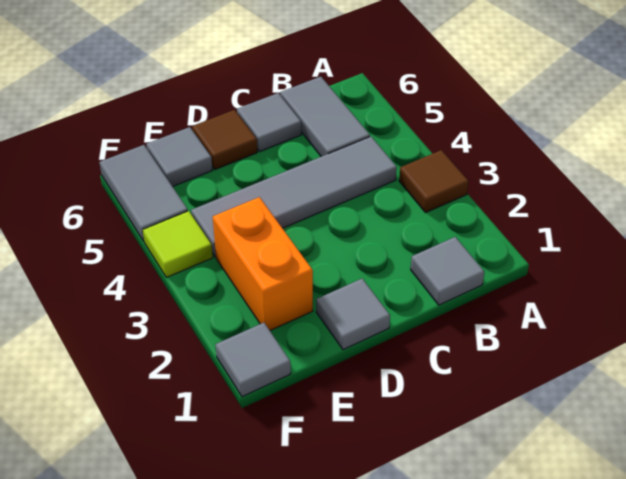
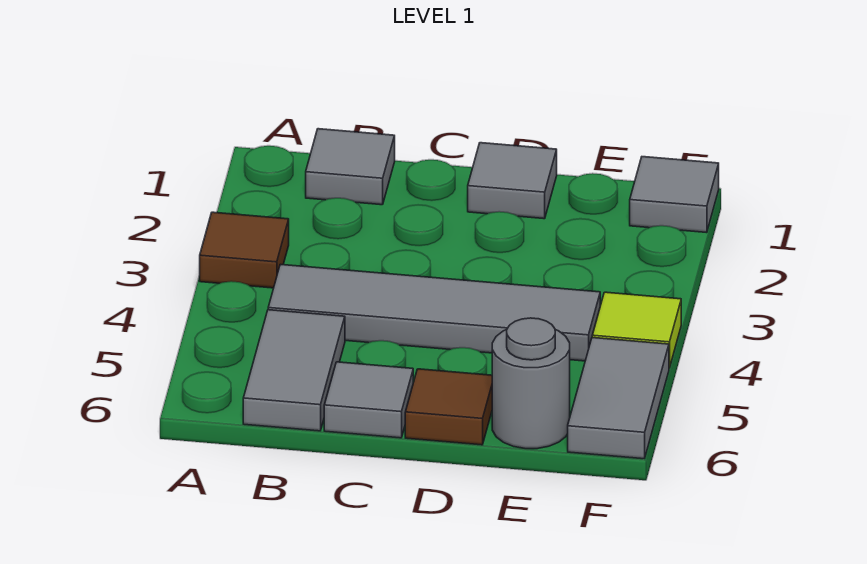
orange brick E2:E3 level 1 -> none
grey tile E6 level 1 -> grey round brick E6 level 1

